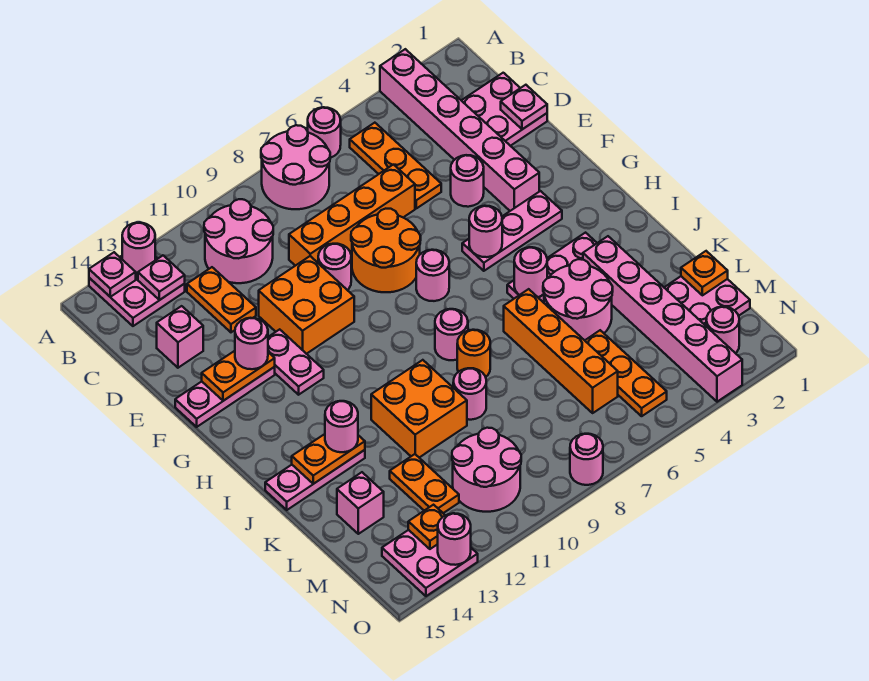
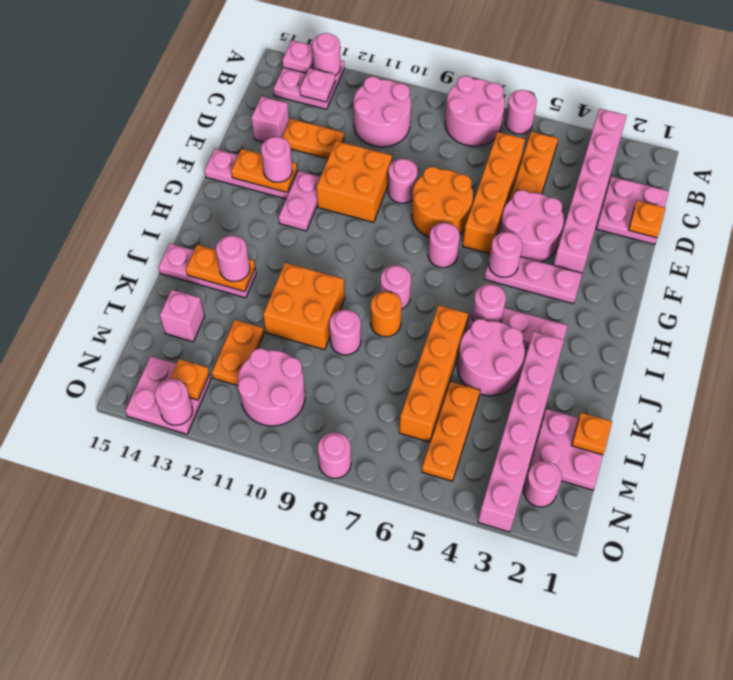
orange plate C12:D12 level 1 -> orange plate D12:D13 level 1
pink plate D1 level 2 -> orange plate D1 level 2
orange brick D6:D9 level 1 -> orange brick C6:F6 level 1
pink round brick E4 level 1 -> pink round brick E4:F5 level 1

